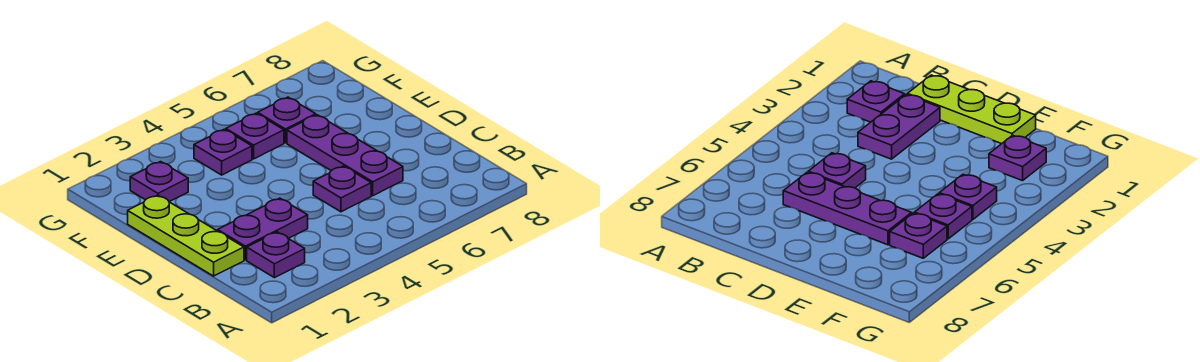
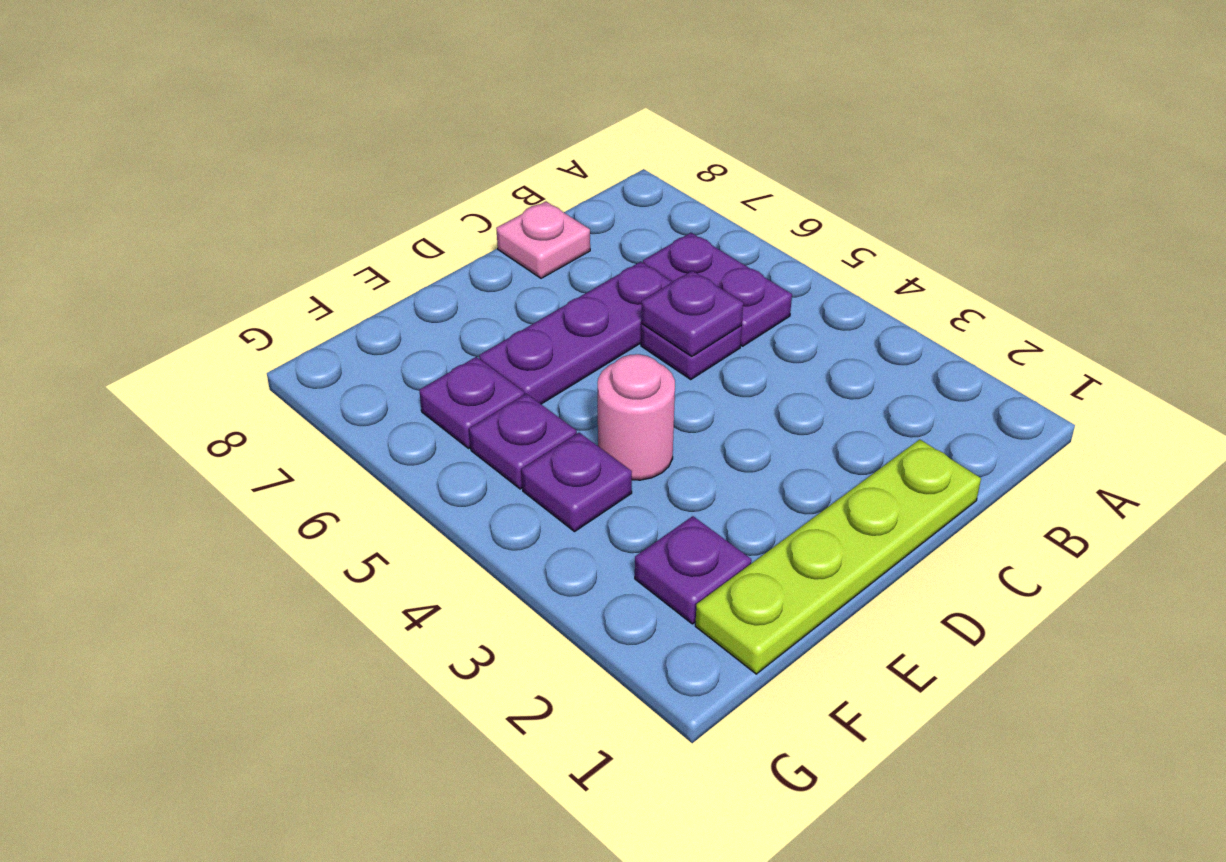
purple plate B2 level 1 -> purple plate C5 level 2
lime plate C1:E1 level 1 -> lime plate C1:F1 level 1
purple plate C2:C3 level 1 -> purple plate B5:B6 level 1
none -> pink plate C8 level 1
none -> pink round brick E4 level 1

